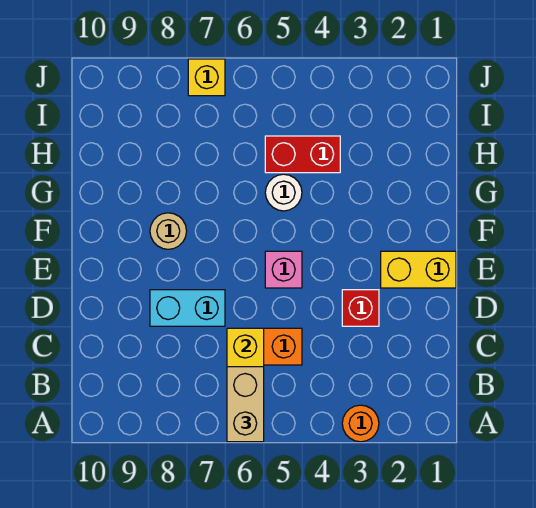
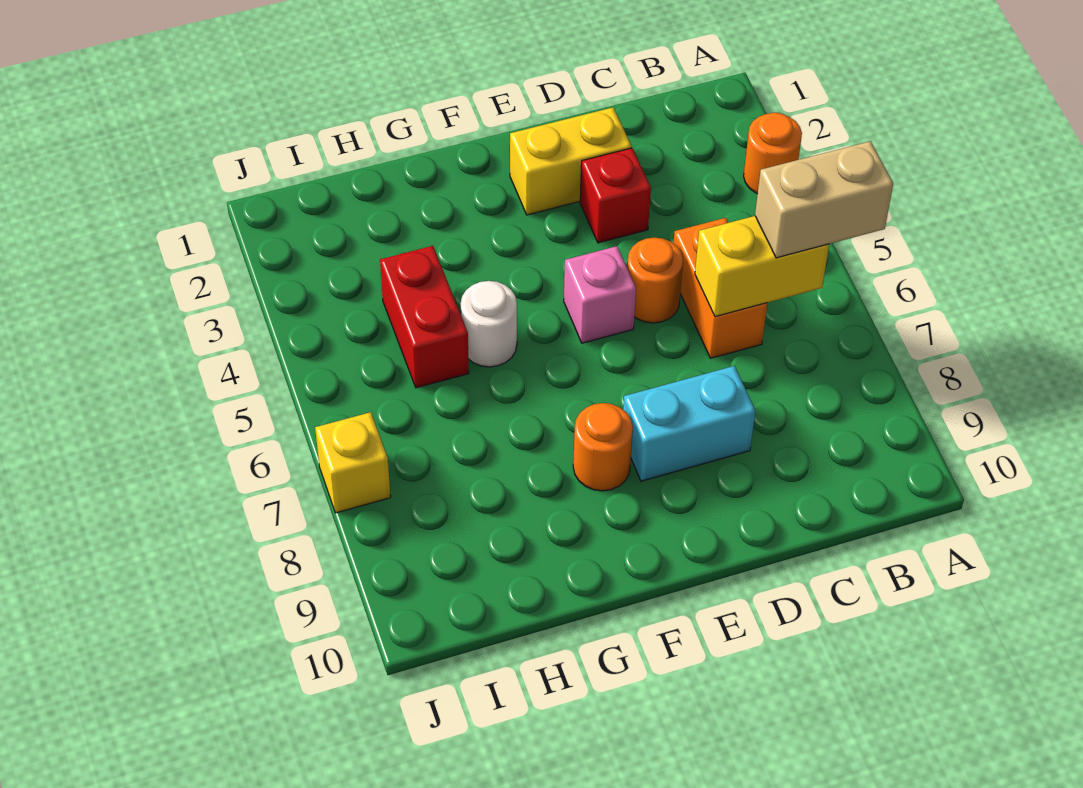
none -> orange round brick D5 level 1
cyan brick D7:D8 level 1 -> cyan brick D8:E8 level 1
yellow brick E1:E2 level 1 -> yellow brick D2:E2 level 1
tan round brick F8 level 1 -> orange round brick F8 level 1

